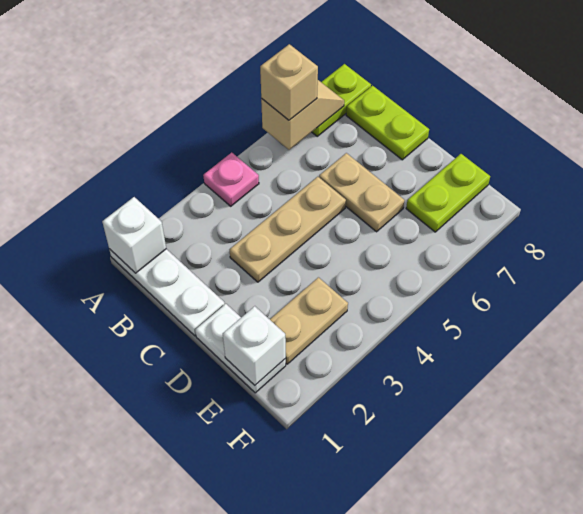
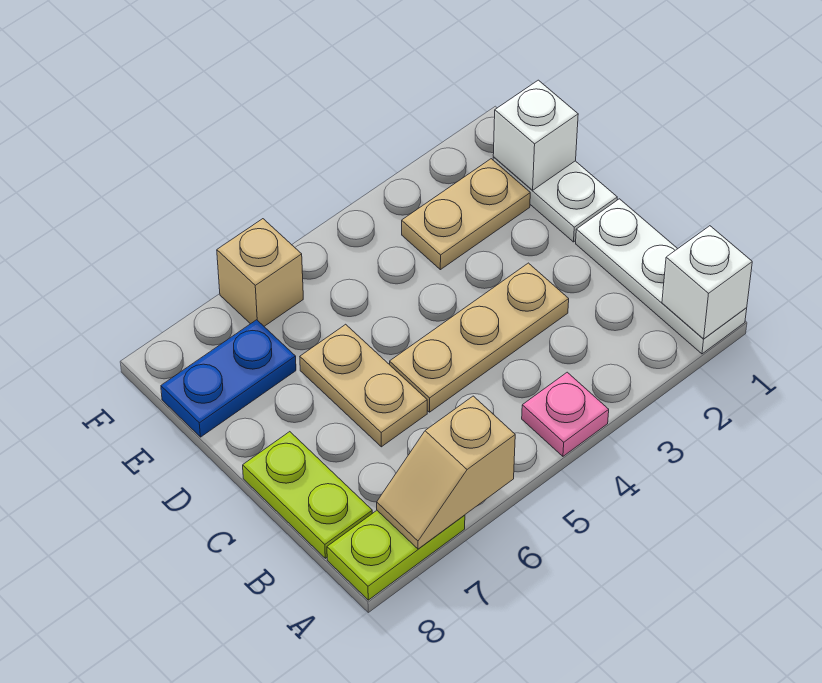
tan brick A6 level 3 -> tan brick F6 level 1
lime plate E7:E8 level 1 -> blue plate E7:E8 level 1

